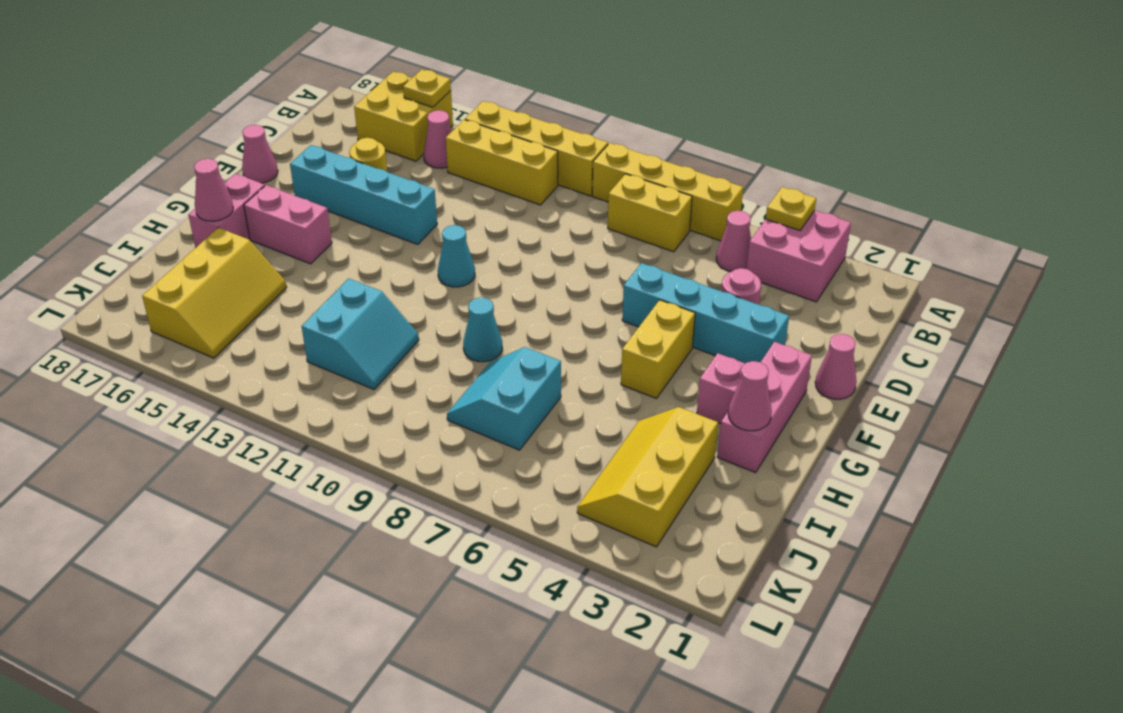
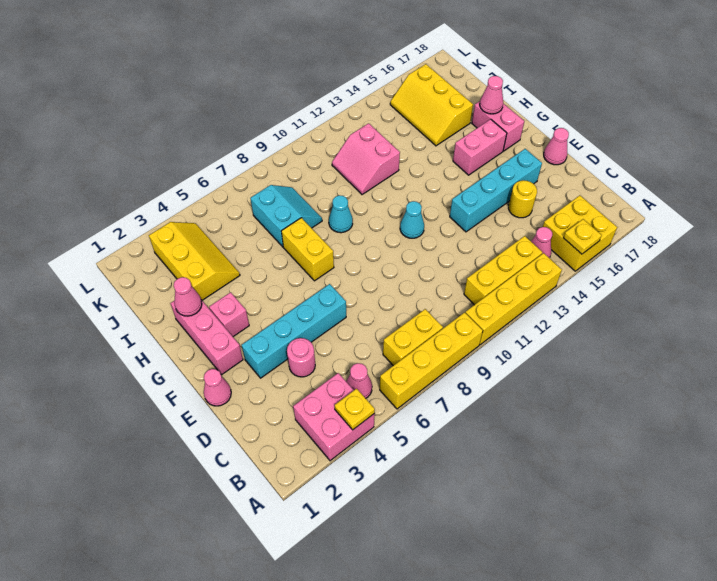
yellow brick F5:G5 level 1 -> yellow brick G7:H7 level 1
cyan slope I11:J12 level 1 top 12 -> pink slope I11:J12 level 1 top 12

